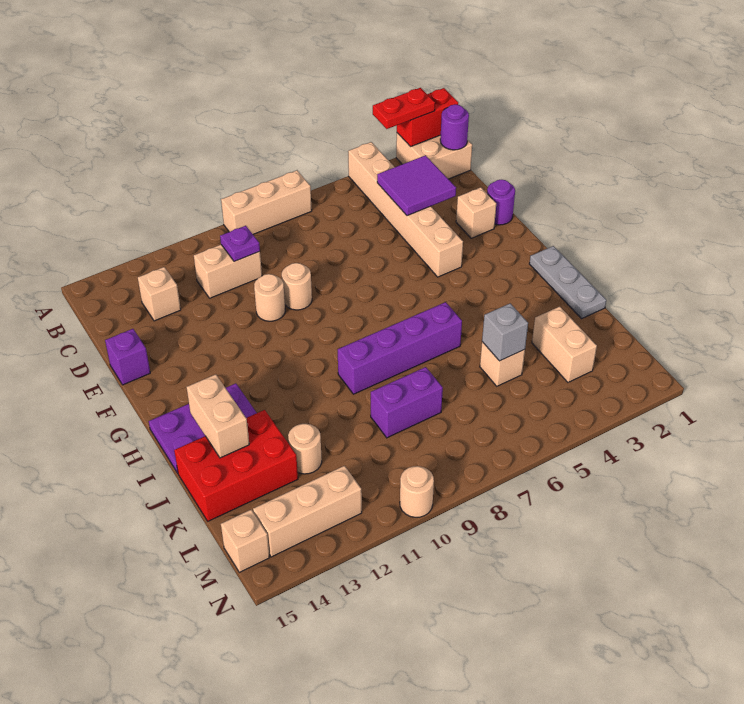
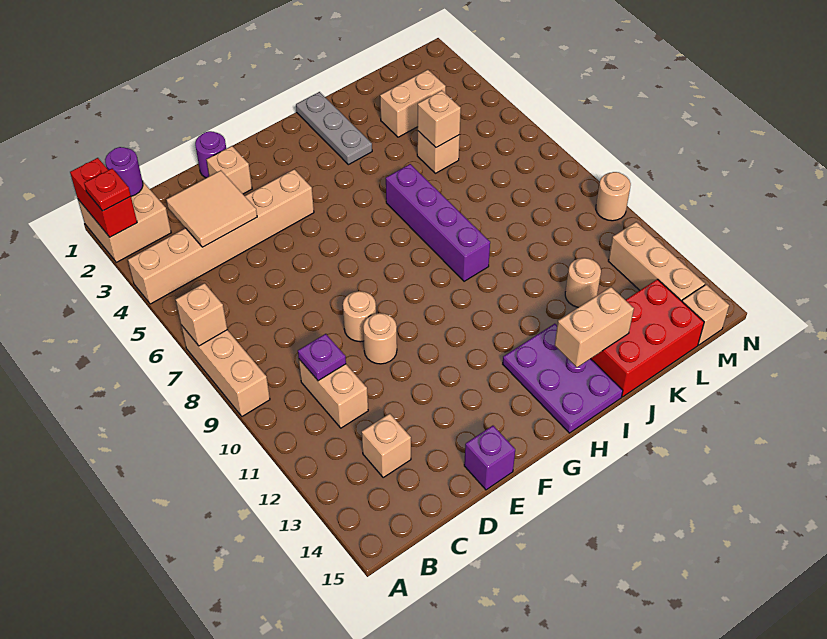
red plate A2:A3 level 3 -> red plate A2 level 3
none -> tan brick A7 level 2
purple tile C3:D4 level 2 -> tan tile C3:D4 level 2
grey plate H1:J1 level 1 -> grey plate I1:I3 level 1
red brick J13:K15 level 1 -> red brick J14:L15 level 1
grey brick K5 level 2 -> tan brick K5 level 2
purple brick K8:K9 level 1 -> none

